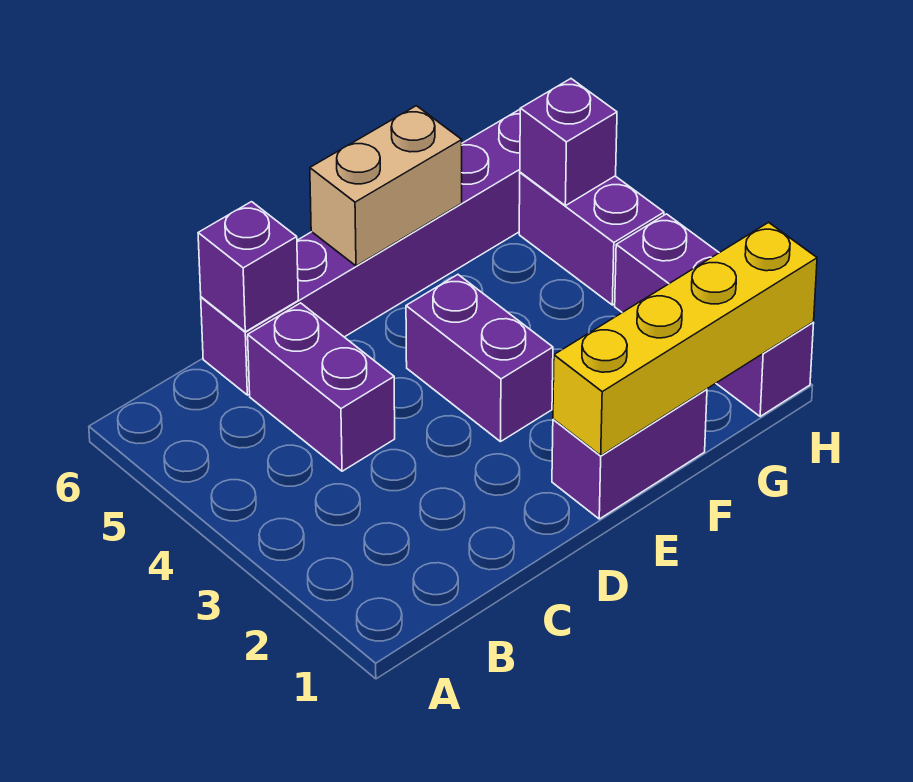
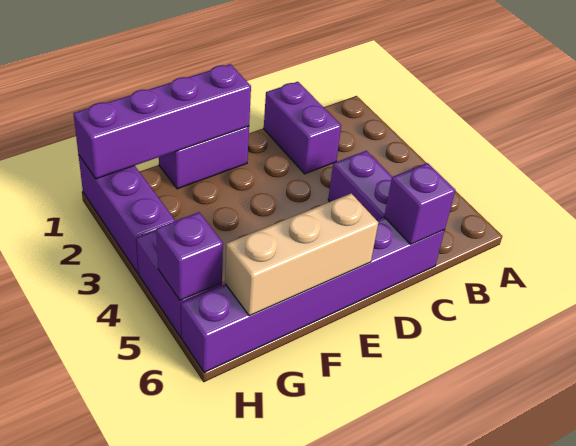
yellow brick E1:H1 level 2 -> purple brick E1:H1 level 2
purple brick E3:E4 level 1 -> purple brick C1:C2 level 1
tan brick E6:F6 level 2 -> tan brick E6:G6 level 2

